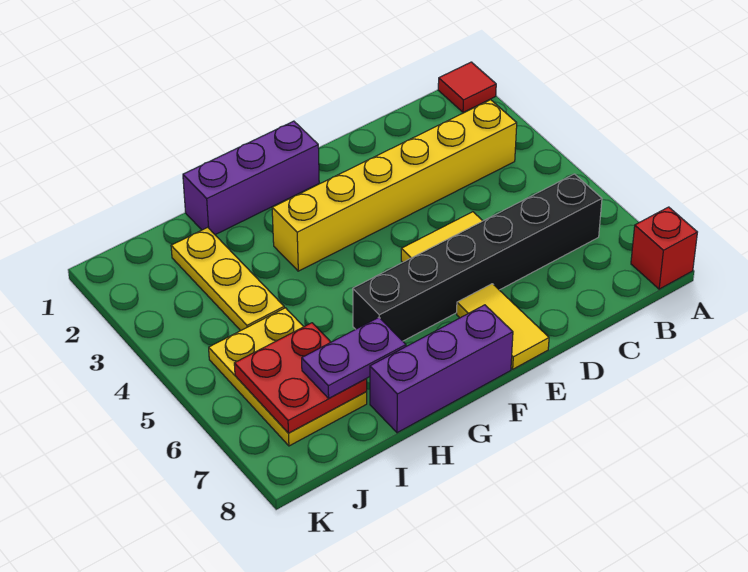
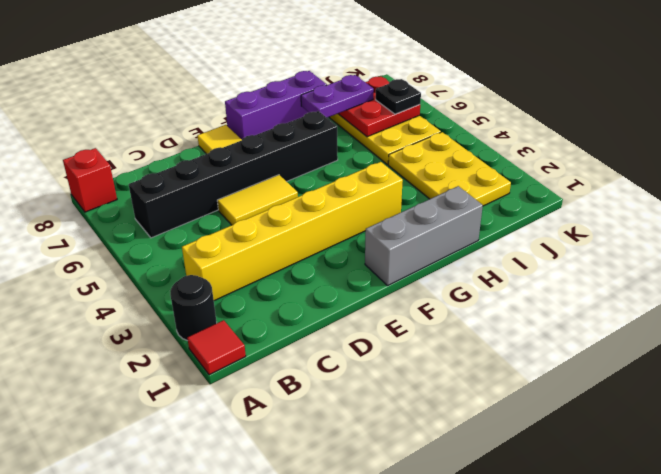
none -> black round brick A2 level 1
purple brick F1:H1 level 1 -> grey brick F1:H1 level 1
yellow plate I2:I4 level 1 -> yellow plate I2:J4 level 1
none -> black plate J6 level 3

